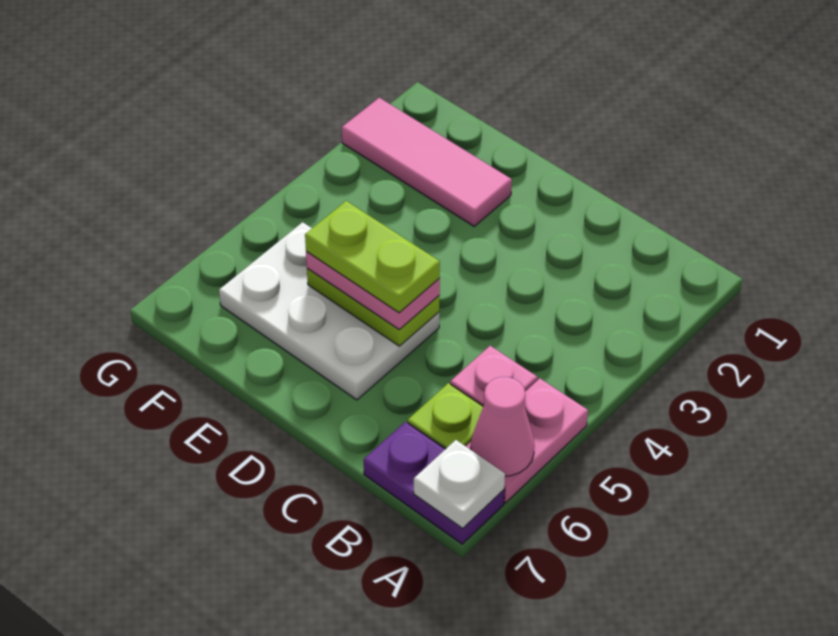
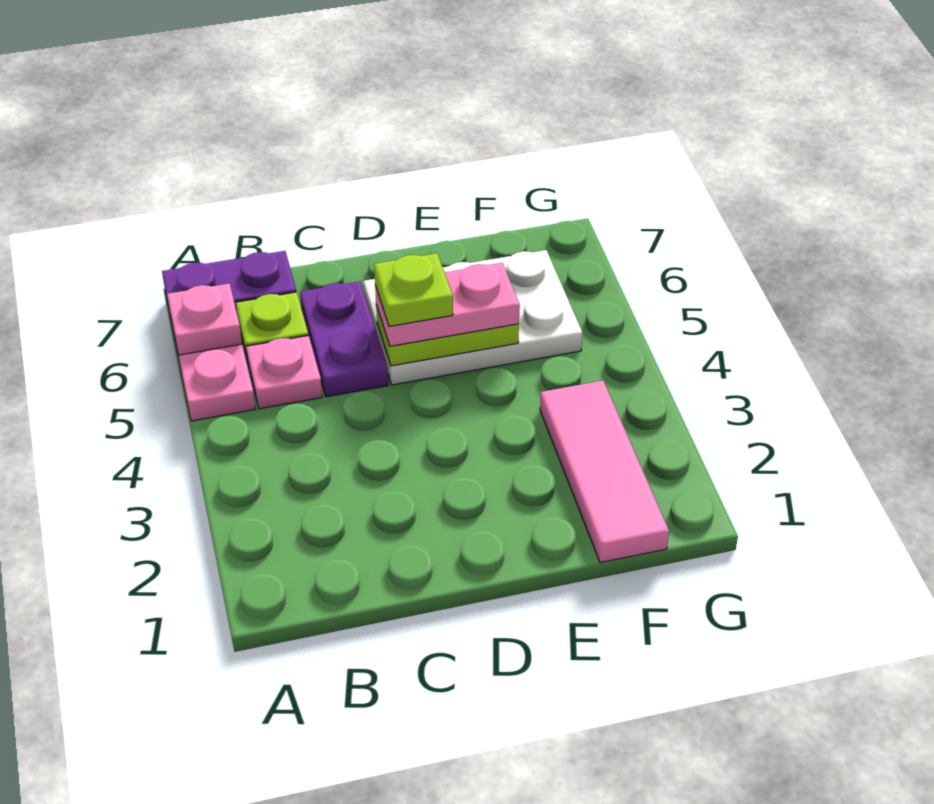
pink cone A6 level 2 -> pink plate A6 level 2
white plate A7 level 2 -> none
none -> purple plate C5:C6 level 1
lime plate D5:E5 level 4 -> lime plate D5 level 4
pink tile E2:G2 level 1 -> pink tile F1:F3 level 1

